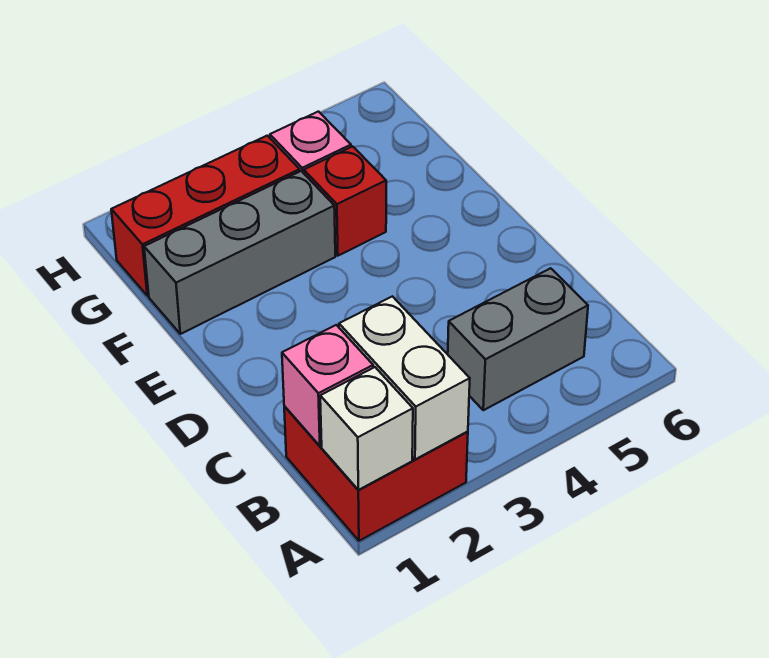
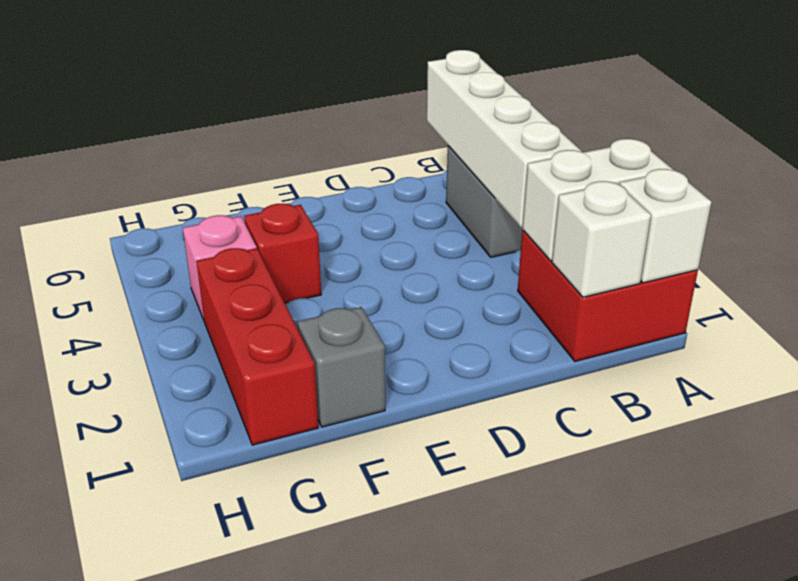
pink brick B1 level 2 -> white brick B1 level 2
none -> white brick B3:B6 level 2
grey brick F1:F3 level 1 -> grey brick F1 level 1

